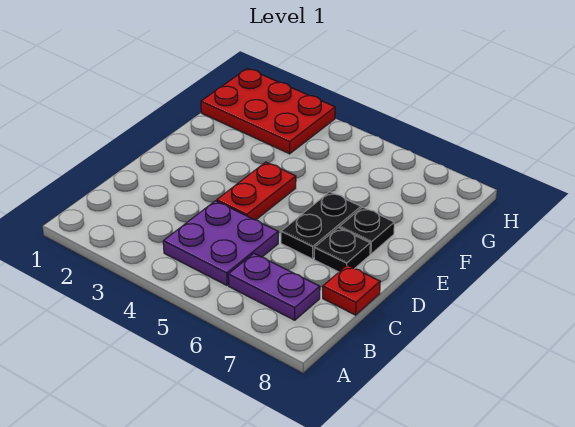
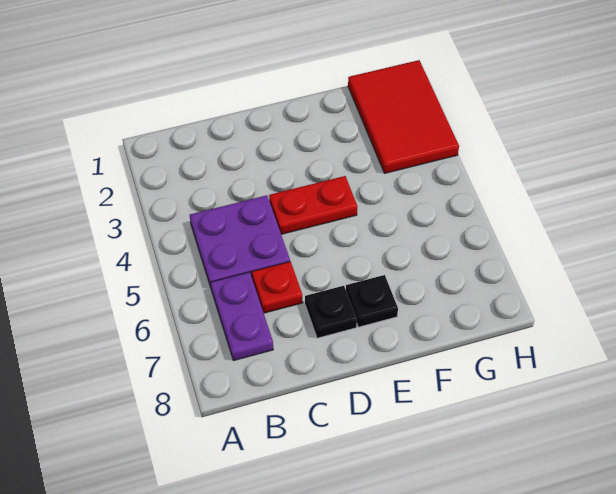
red plate C8 level 1 -> red plate C6 level 1
black plate D6:E6 level 1 -> none
red plate G1:H3 level 1 -> red tile G1:H3 level 1

